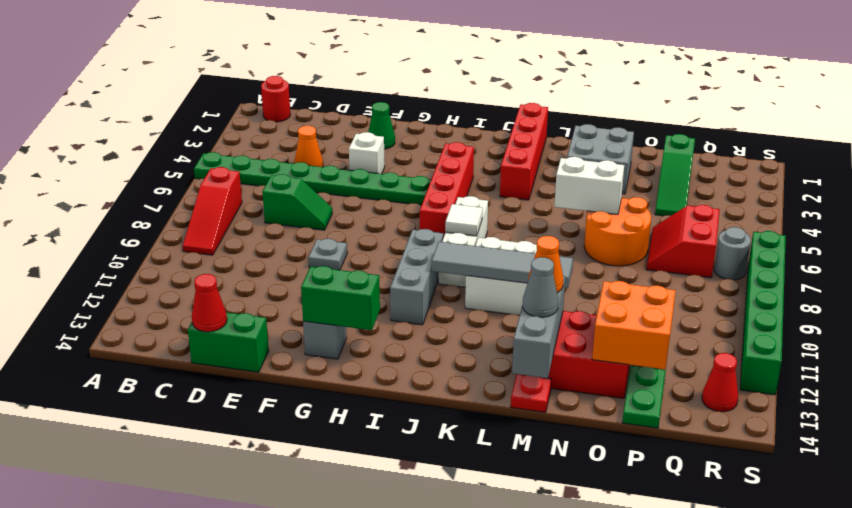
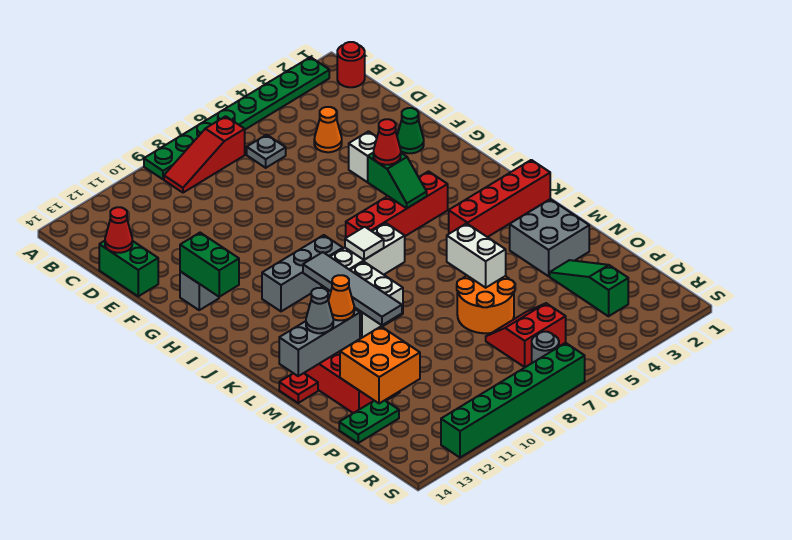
green plate A5:H5 level 1 -> green plate A2:A9 level 1
green slope D7:E7 level 1 top D -> green slope H5:I5 level 2 top H
grey plate F9 level 1 -> grey plate C6 level 1
green slope P2:P4 level 1 top 2 -> green slope O3:Q3 level 1 top Q
red cone R13 level 1 -> red cone H5 level 3

